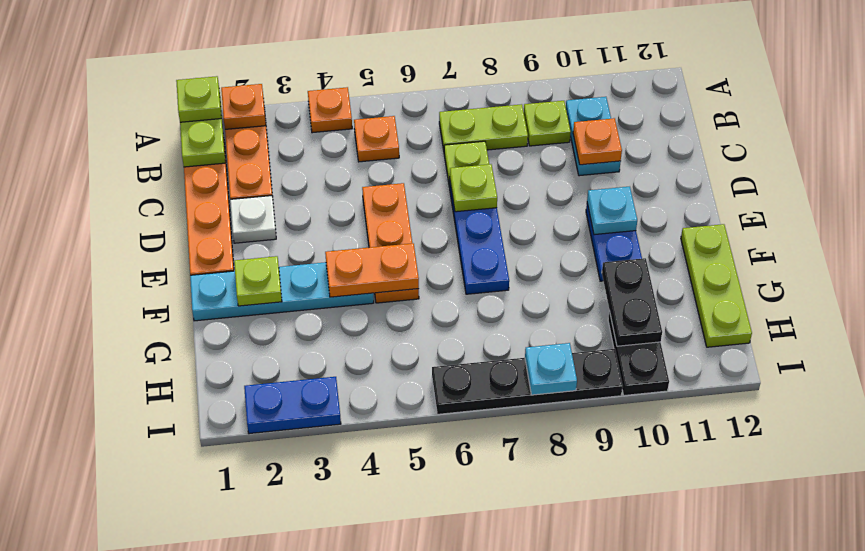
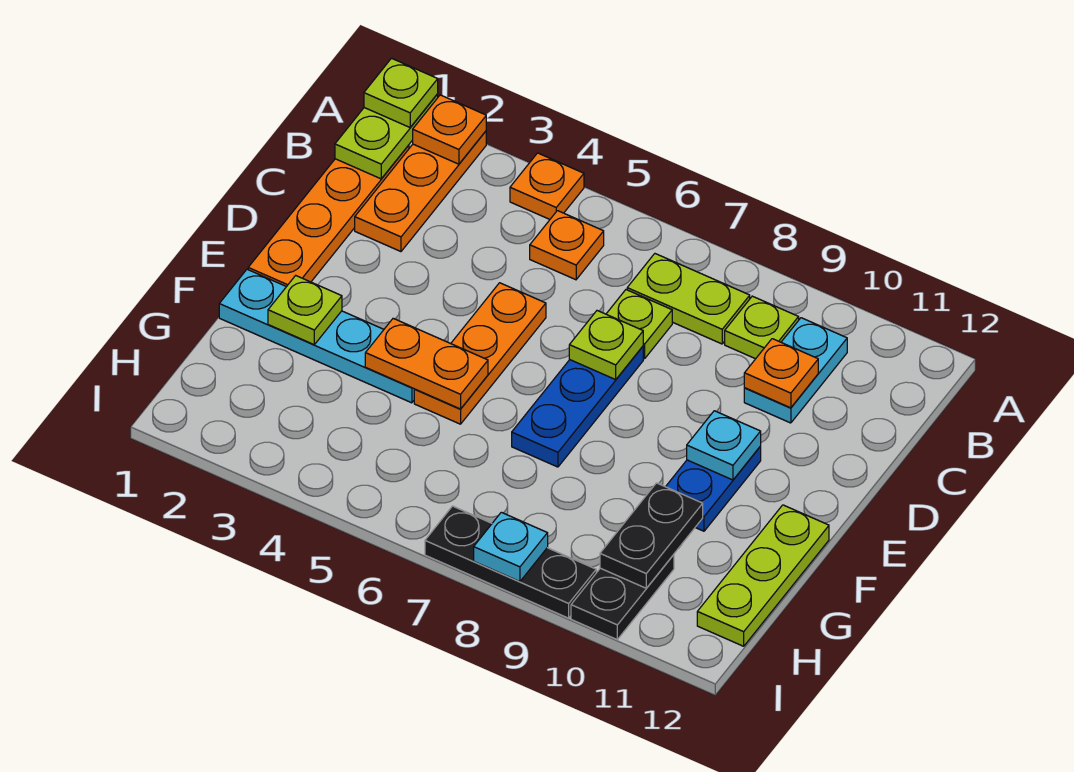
white plate D2 level 1 -> none
blue plate I2:I3 level 1 -> none
black plate I6:I9 level 1 -> black plate I7:I9 level 1

